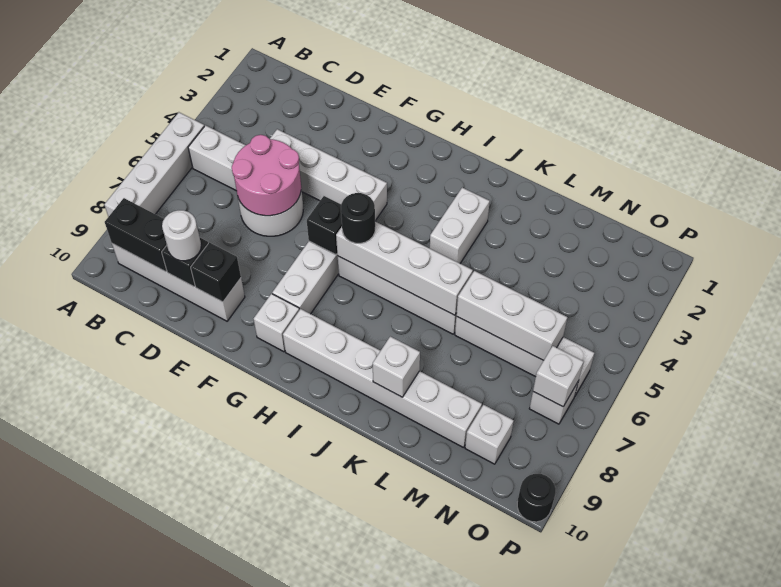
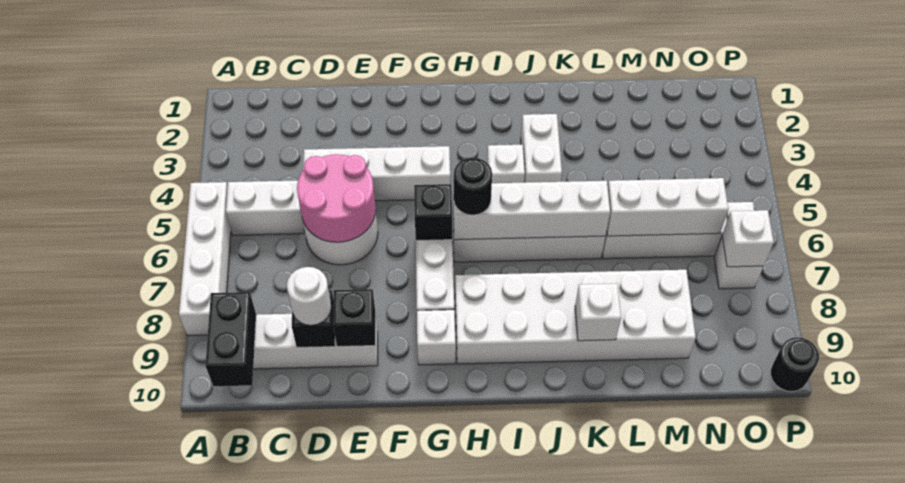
black brick B9:C9 level 2 -> black brick B9:B10 level 2
white brick H9:M9 level 1 -> white brick H8:M9 level 1
white brick N9 level 1 -> white brick I4 level 1

